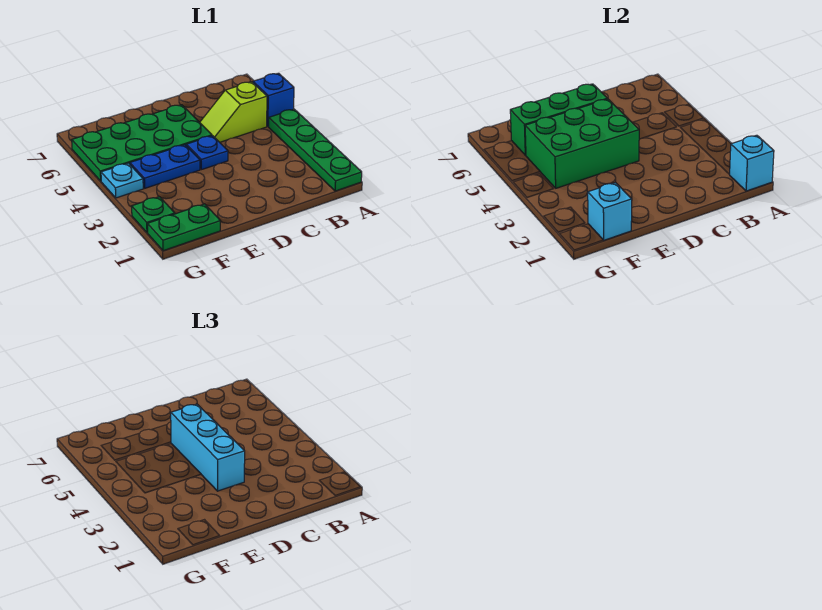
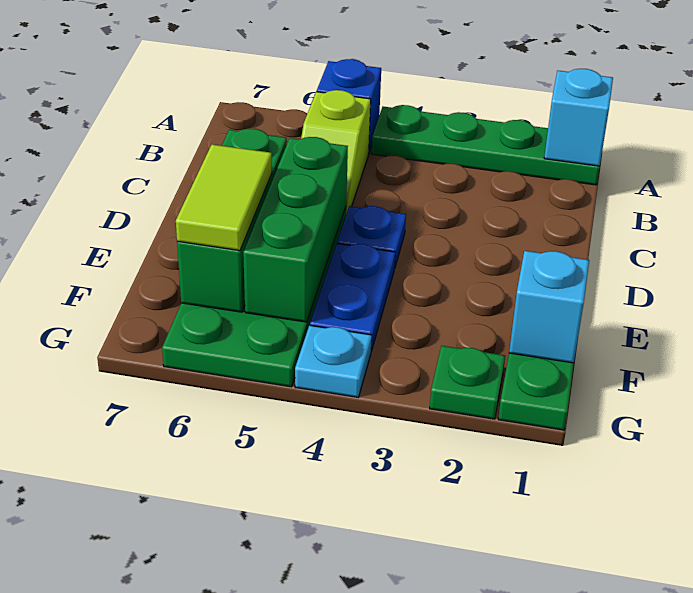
cyan brick D3:D5 level 3 -> none
green brick D4:F5 level 2 -> green brick D5:F5 level 2
none -> lime tile E6:F6 level 3

